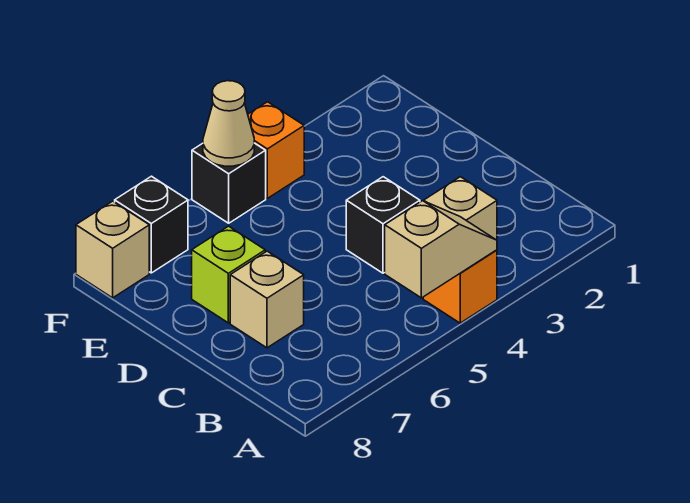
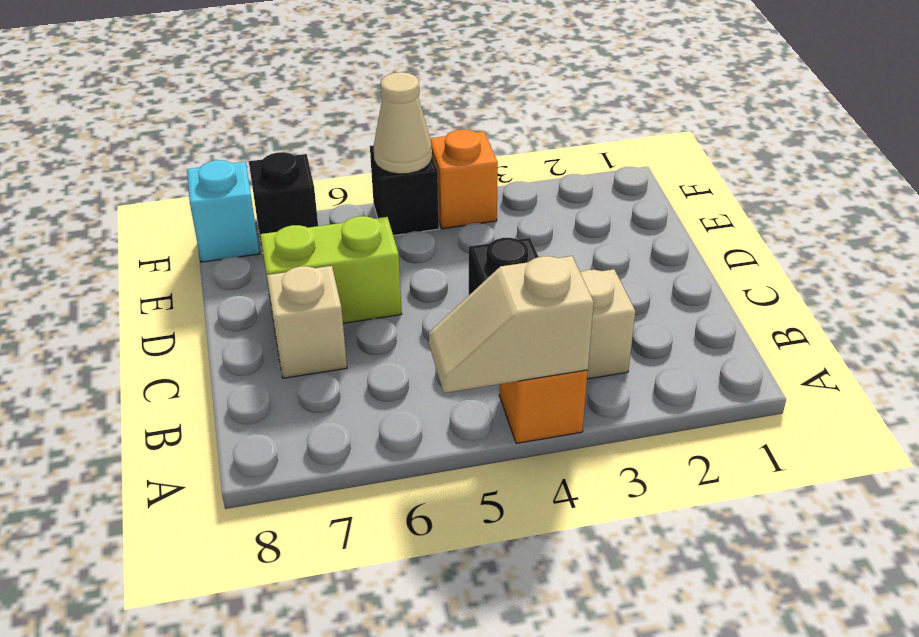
tan slope A4:A5 level 2 top 5 -> tan slope A4:A5 level 2 top 4
lime brick D7 level 1 -> lime brick D6:D7 level 1
tan brick F8 level 1 -> cyan brick F8 level 1

